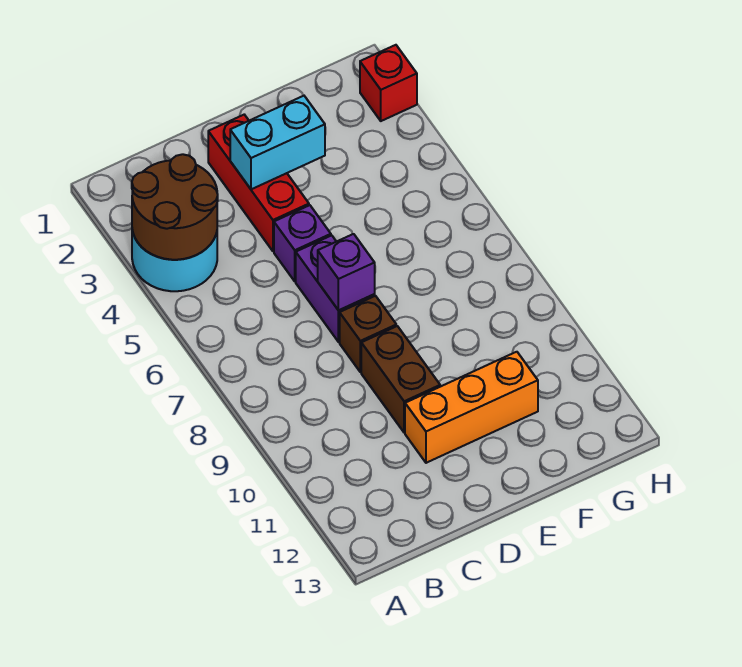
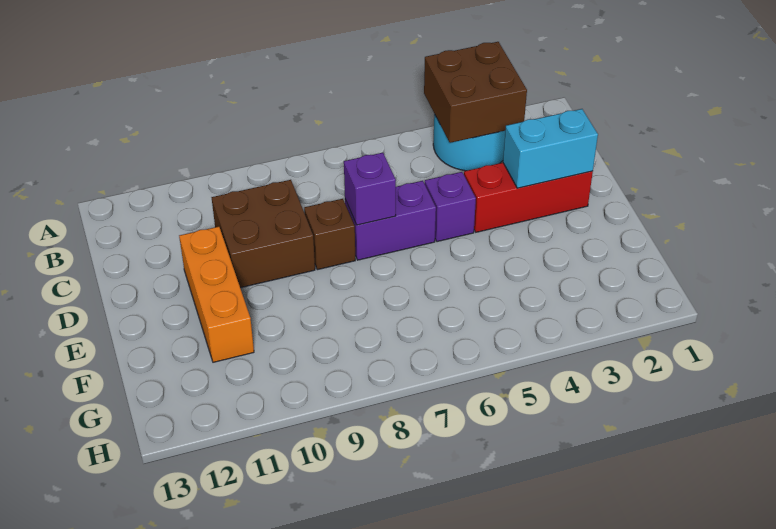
brown round brick A3:B4 level 2 -> brown brick A3:B4 level 2
cyan brick D3:E3 level 2 -> cyan brick D2:D3 level 2
brown brick D9:D10 level 1 -> brown brick C9:D10 level 1
red brick H2 level 1 -> none

